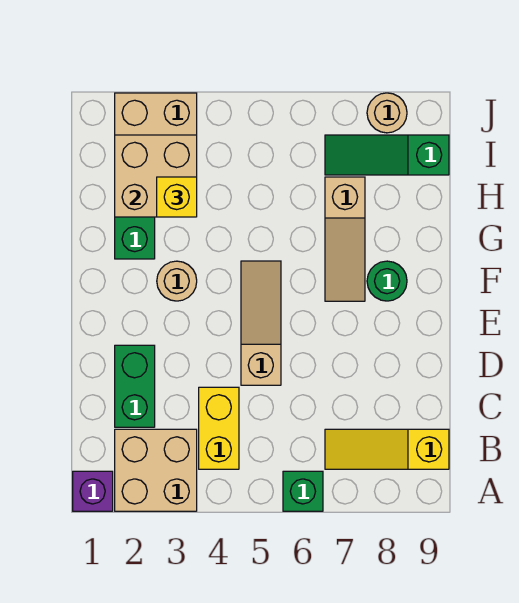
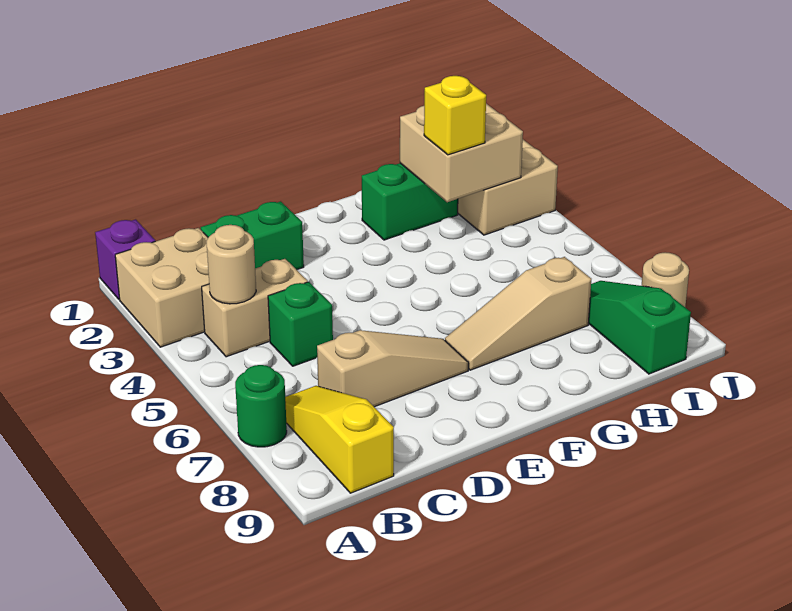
green brick A6 level 1 -> green brick C5 level 1
yellow brick B4:C4 level 1 -> tan brick B4:C4 level 1
tan slope D5:F5 level 1 top D -> tan slope C7:E7 level 1 top C
tan round brick F3 level 1 -> tan round brick B4 level 2
green round brick F8 level 1 -> green round brick A7 level 1

